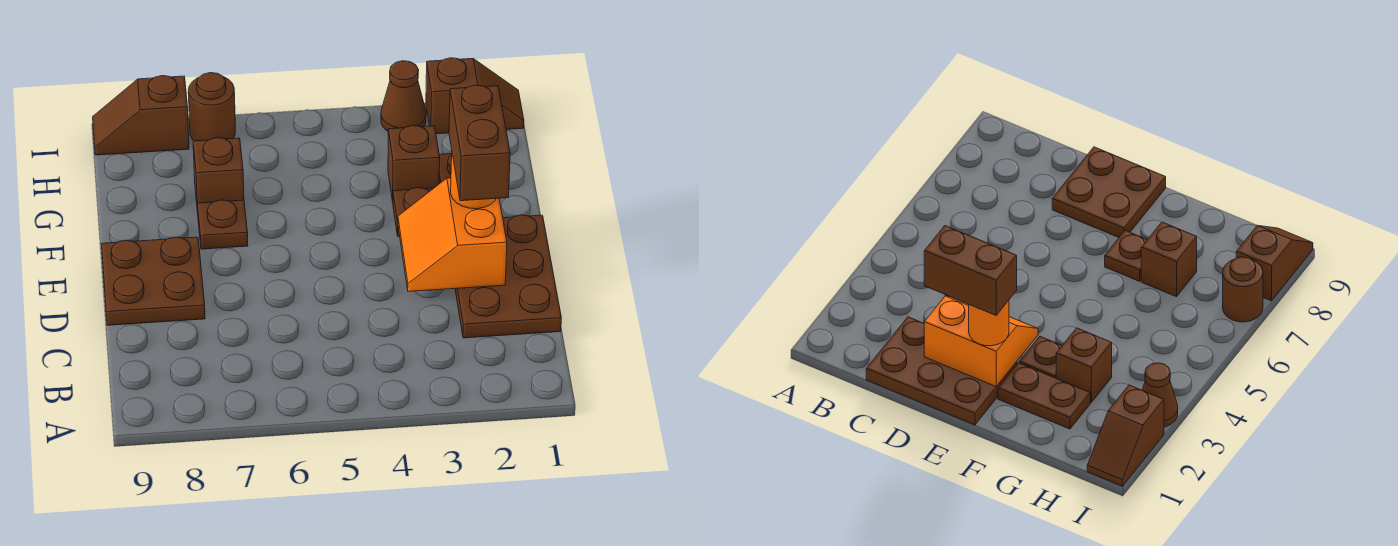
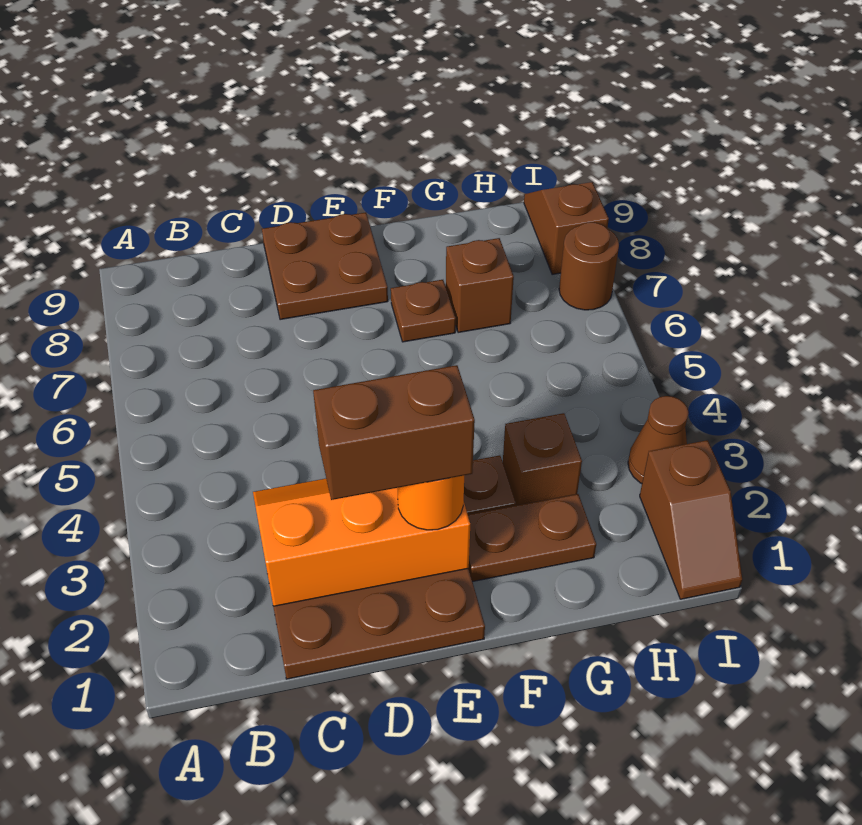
orange slope D2:E3 level 2 top 2 -> orange slope C2:E3 level 2 top 2

